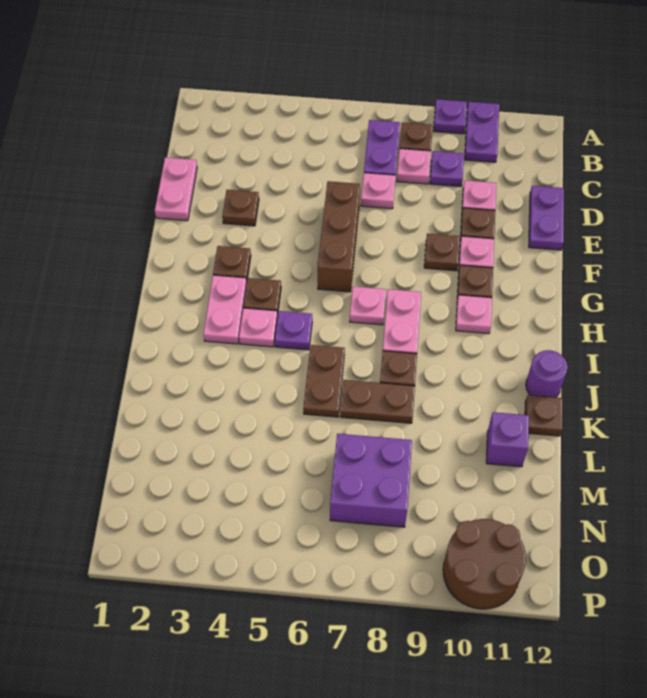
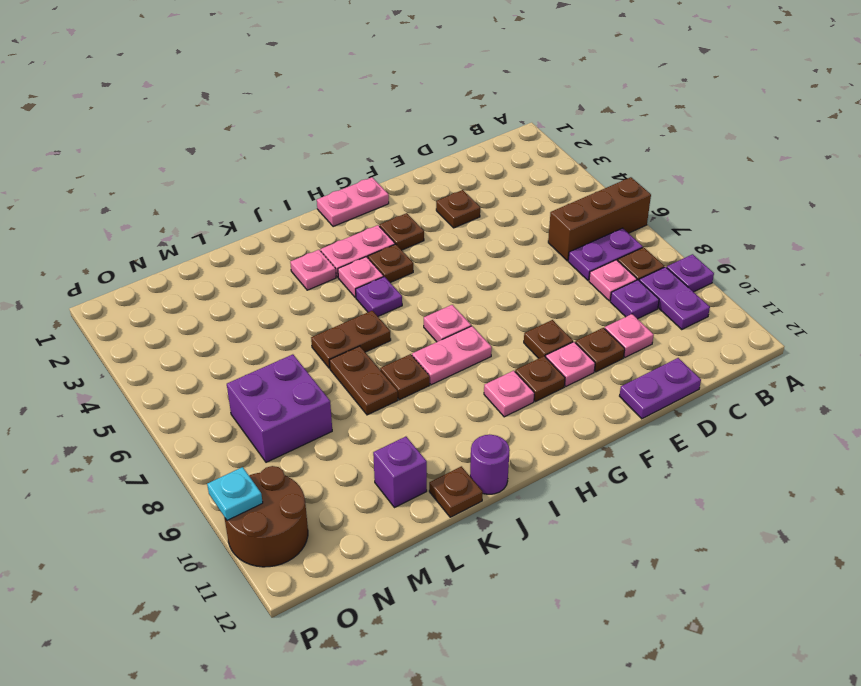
purple plate A10:B10 level 1 -> purple plate B9:B10 level 1
pink plate D1:E1 level 1 -> pink plate G1:H1 level 1
pink plate D7 level 1 -> pink plate J3 level 1
brown brick E6:G6 level 1 -> brown brick A6:C6 level 1
none -> cyan plate P10 level 2

